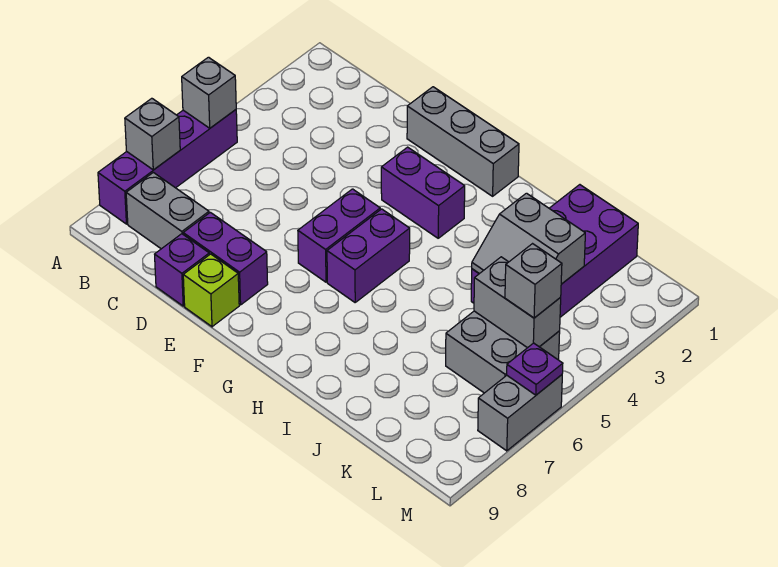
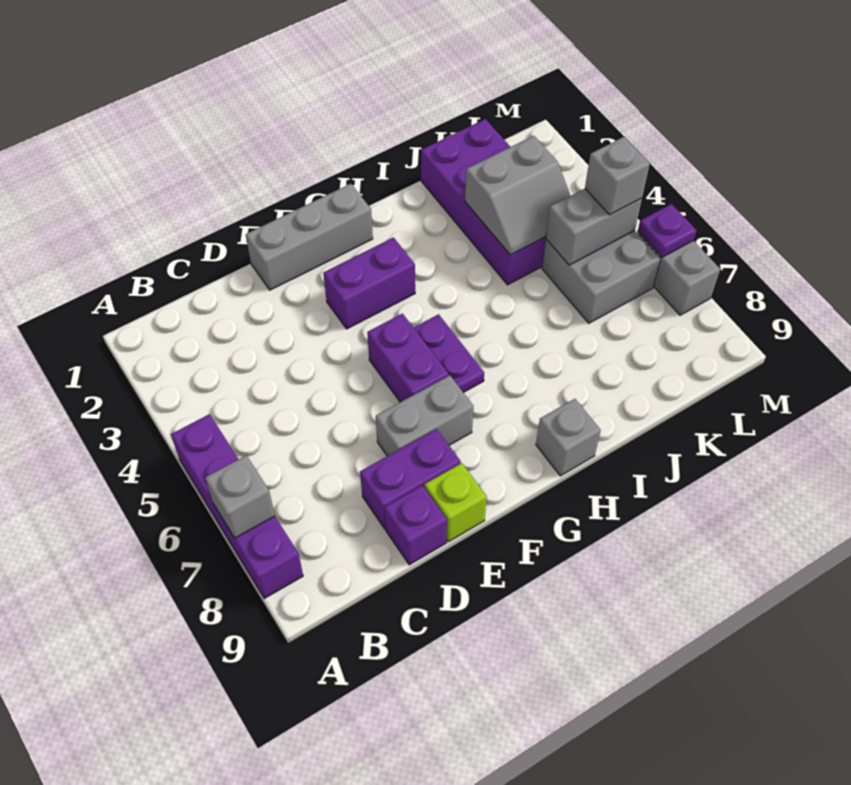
grey brick A5 level 2 -> grey brick H9 level 1
grey brick B8:C8 level 1 -> grey brick E7:F7 level 1
purple brick G5:G6 level 1 -> purple plate G5:G6 level 1

